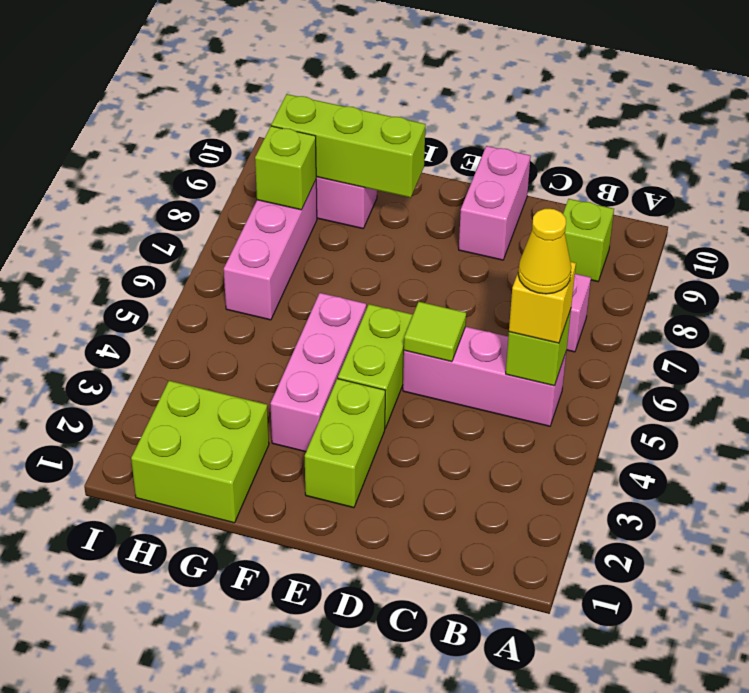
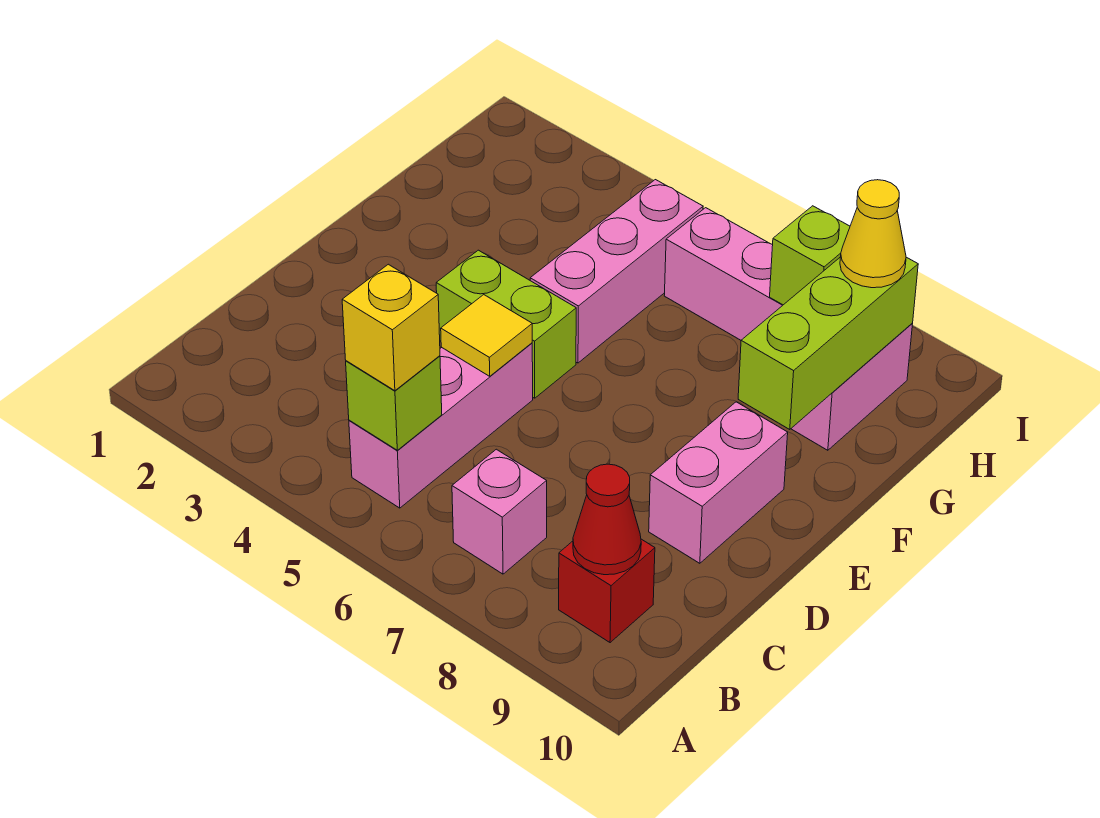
yellow cone B5 level 4 -> yellow cone H9 level 3
lime brick B9 level 1 -> red brick B9 level 1
none -> red cone B9 level 2
lime tile D5 level 2 -> yellow tile D5 level 2
pink brick D9:D10 level 1 -> pink brick D9:E9 level 1
lime brick E2:E3 level 1 -> none
pink brick F3:F5 level 1 -> pink brick F5:H5 level 1
lime brick G1:H2 level 1 -> none

